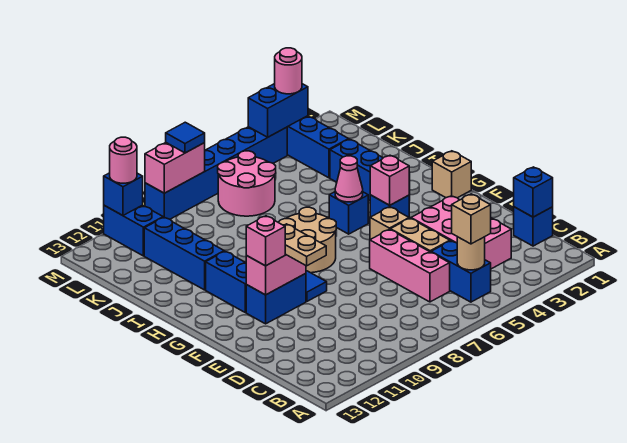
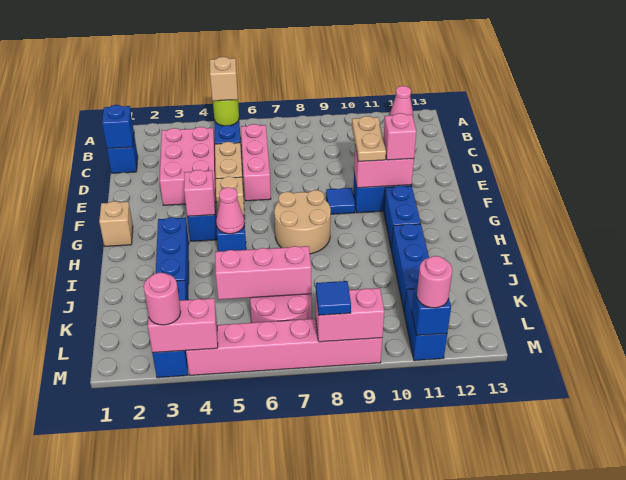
none -> pink cone A12 level 1
tan round brick B5 level 2 -> lime round brick B5 level 2
none -> pink brick K5:K7 level 2
blue brick M3:M4 level 2 -> pink brick M3:M4 level 2
blue brick M4:M9 level 1 -> pink brick M4:M9 level 1

